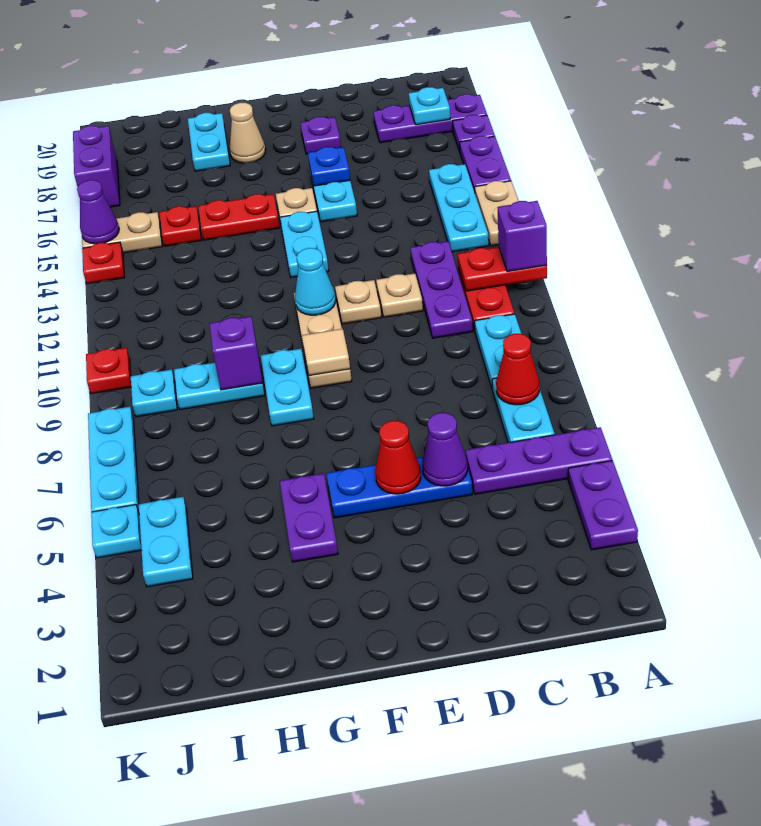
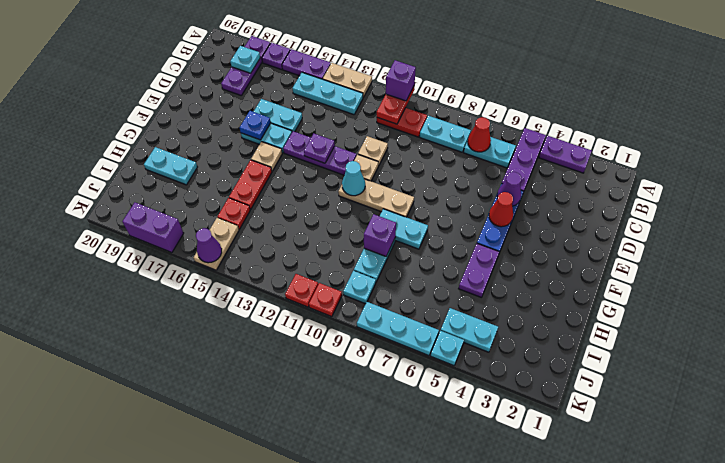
purple plate C10:C12 level 1 -> purple plate E12:E14 level 1
purple plate E18 level 1 -> purple plate E13 level 2
tan tile F9 level 2 -> none
cyan plate F13:F14 level 1 -> cyan plate D15:D16 level 1
purple plate G4:G5 level 1 -> purple plate G5:H5 level 1
tan cone G18 level 1 -> none
red plate K14 level 1 -> red plate K11 level 1

